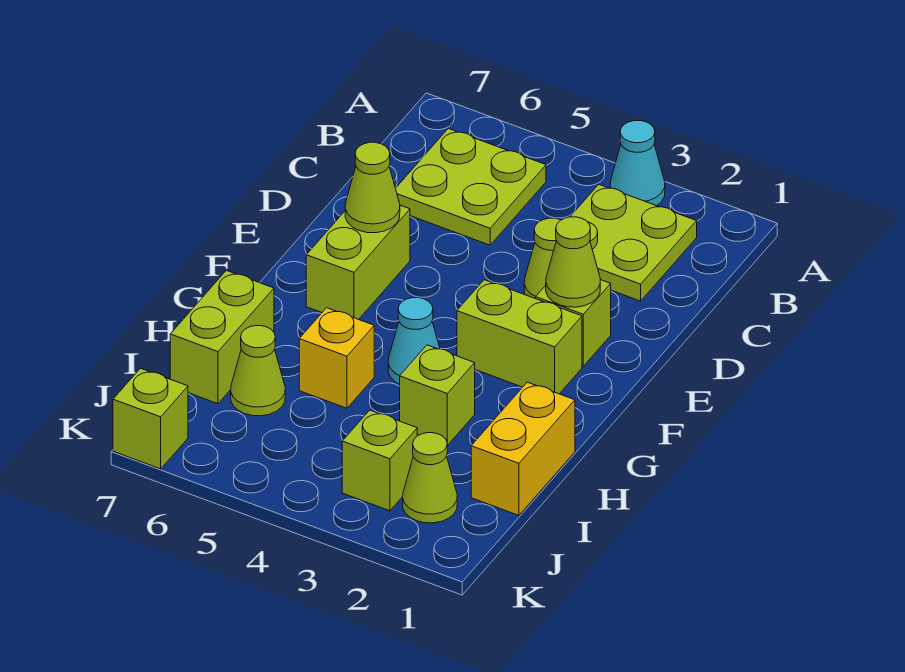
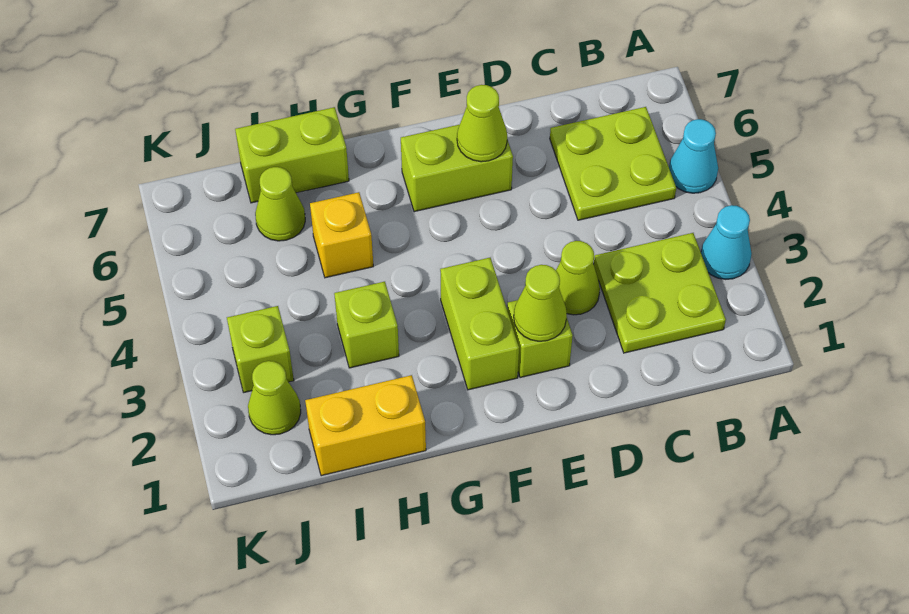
cyan cone G4 level 1 -> cyan cone A5 level 1
lime brick K7 level 1 -> none

